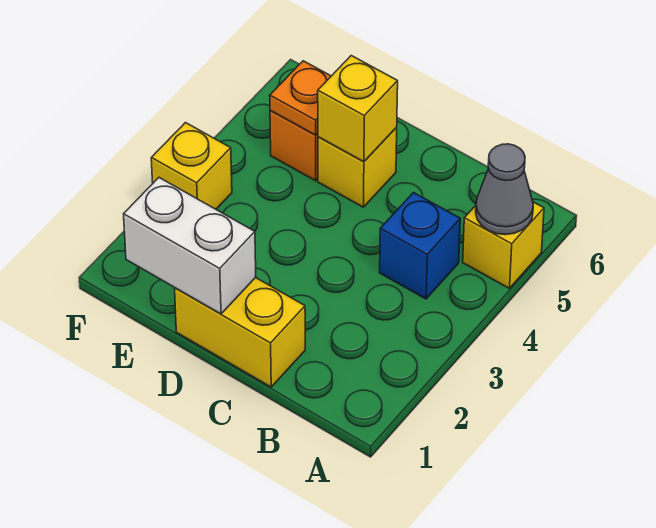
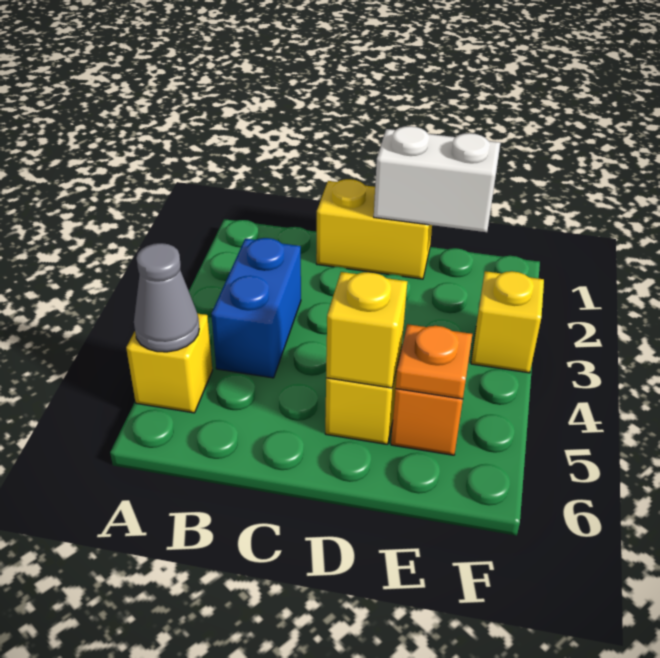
blue brick B4 level 1 -> blue brick B3:B4 level 1

